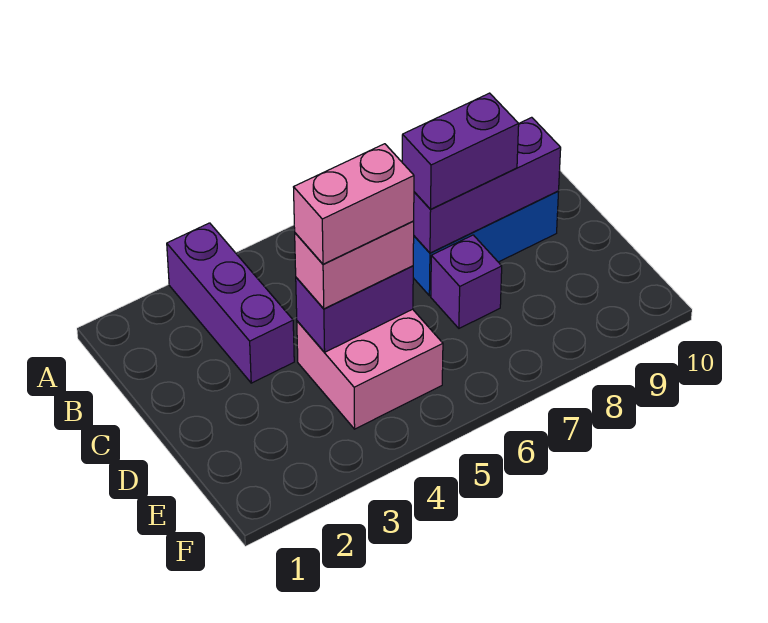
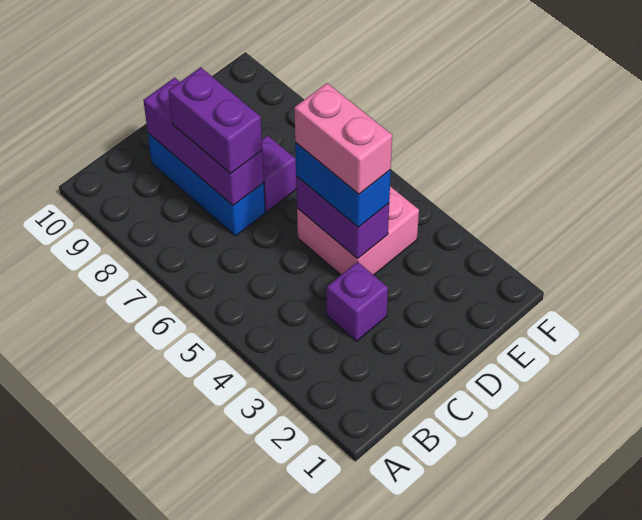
purple brick A3:C3 level 1 -> purple brick C3 level 1
pink brick D4:D5 level 3 -> blue brick D4:D5 level 3

